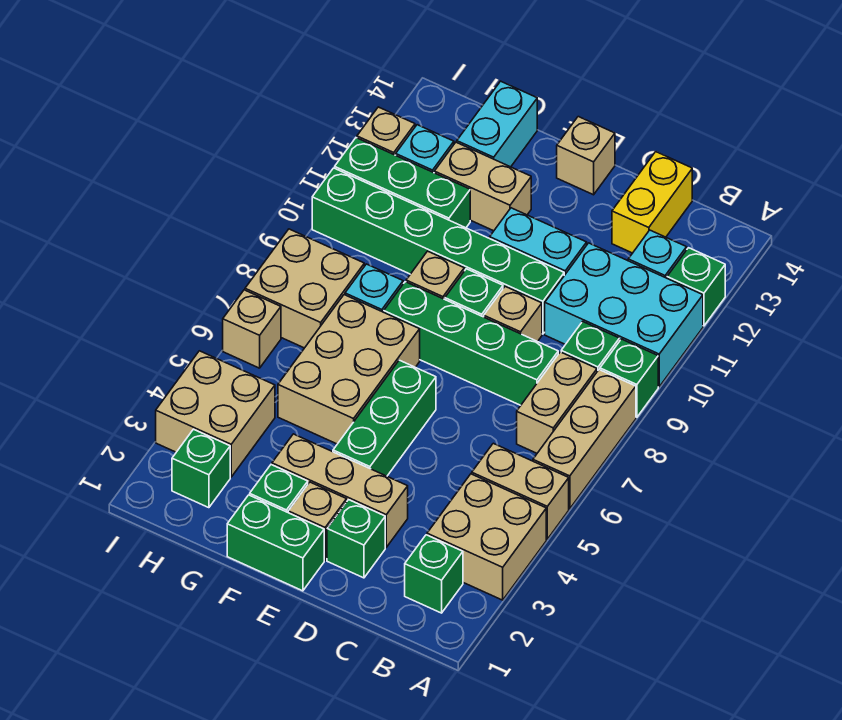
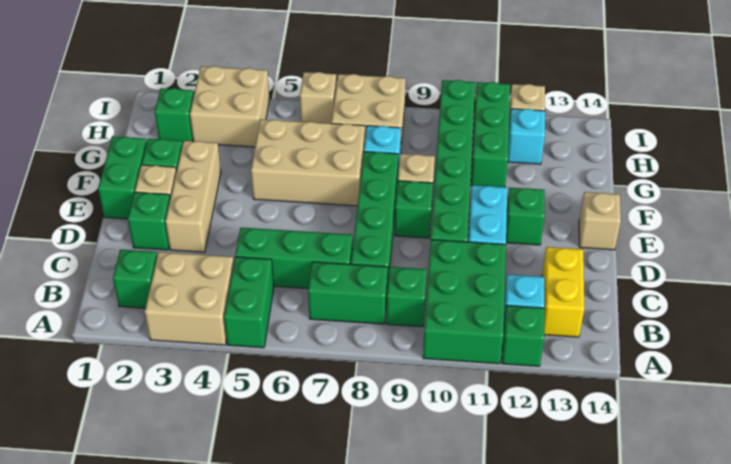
tan brick A5:B5 level 1 -> green brick A5:B5 level 1
tan brick A6:A8 level 1 -> none
green brick A9 level 1 -> green brick E12 level 1
cyan brick A10:C11 level 1 -> green brick A10:C11 level 1
tan brick B7:B8 level 1 -> green brick B7:B8 level 1
yellow brick C13:C14 level 1 -> yellow brick B13:C13 level 1
tan brick D9 level 1 -> none
green brick E4:E6 level 1 -> green brick C5:C7 level 1
tan brick F12:G12 level 1 -> none
cyan brick G13:G14 level 1 -> none

